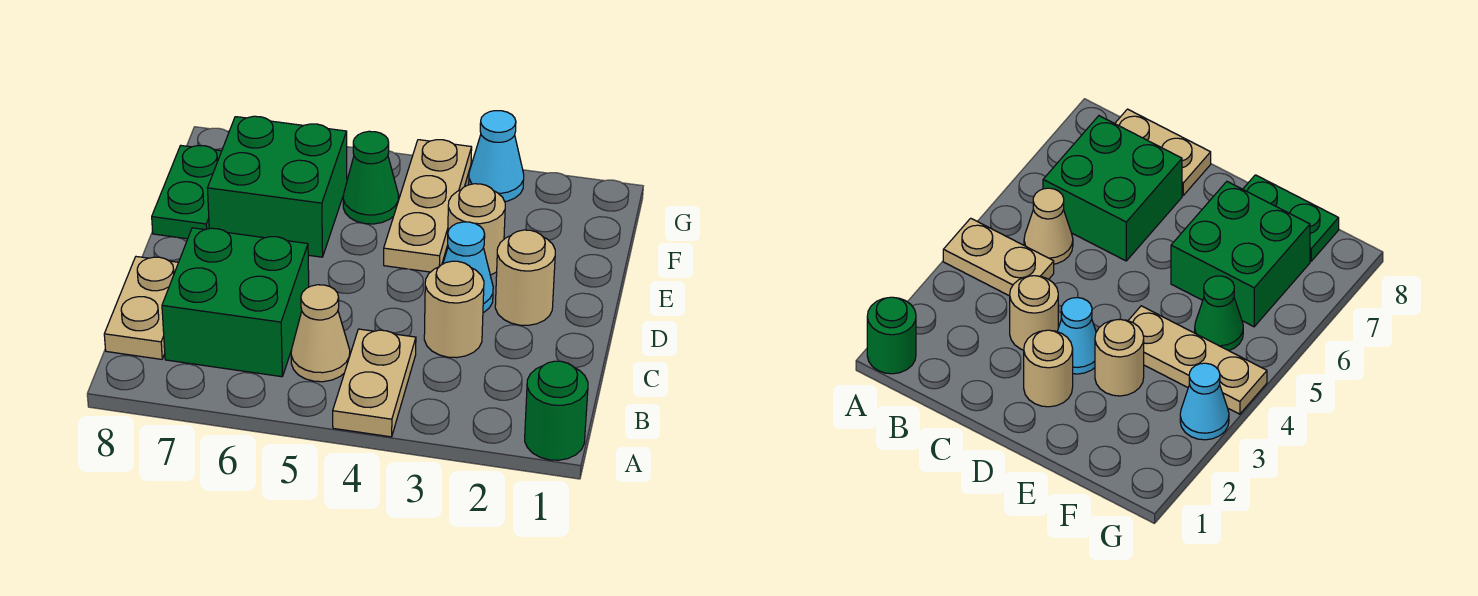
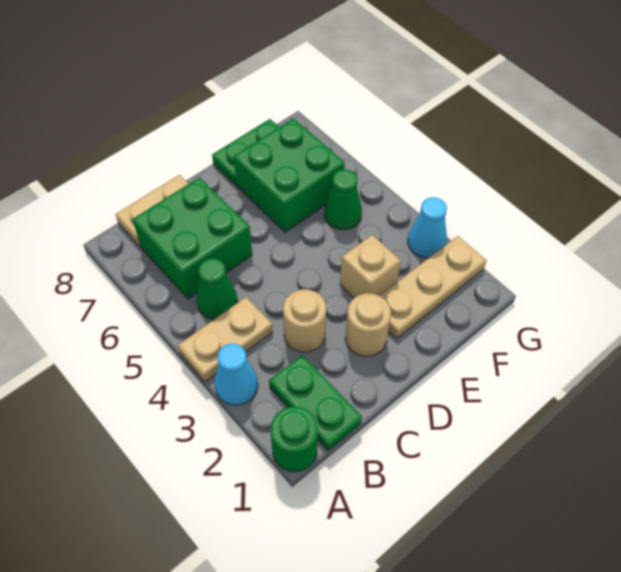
none -> green plate B1:B2 level 1
tan cone B5 level 1 -> green cone B5 level 1
cyan cone D3 level 1 -> cyan cone A3 level 1
tan round brick E3 level 1 -> tan brick E3 level 1
tan plate E4:G4 level 1 -> tan plate E2:G2 level 1

